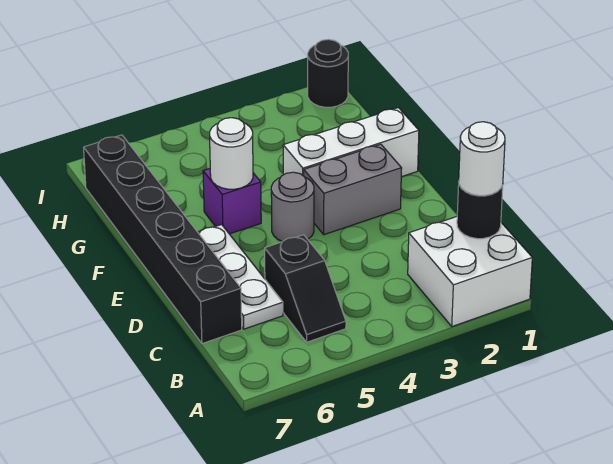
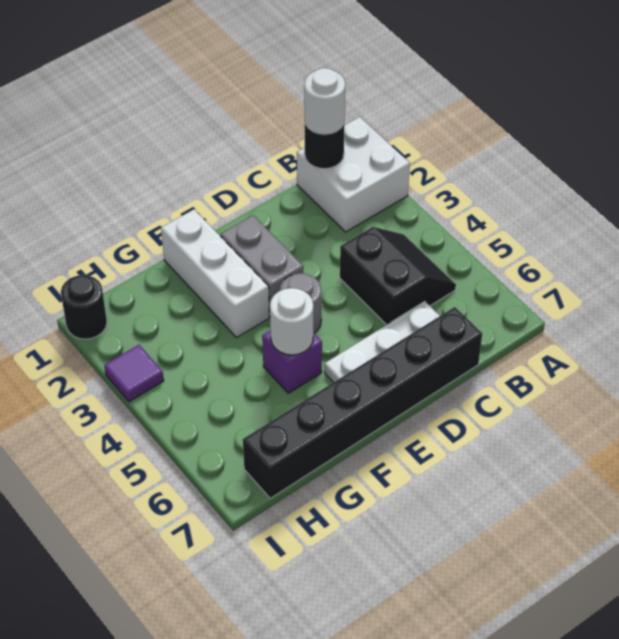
black slope B5:C5 level 1 top C -> black slope B4:C5 level 1 top C
none -> purple tile I3 level 1

